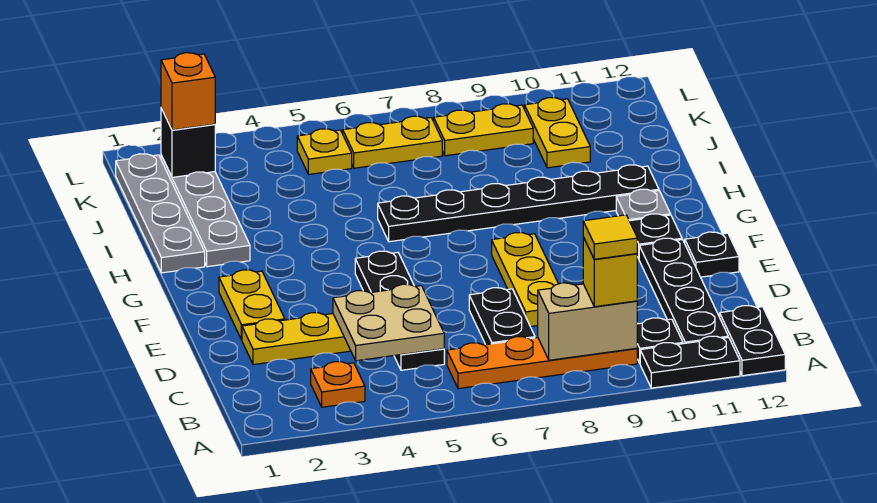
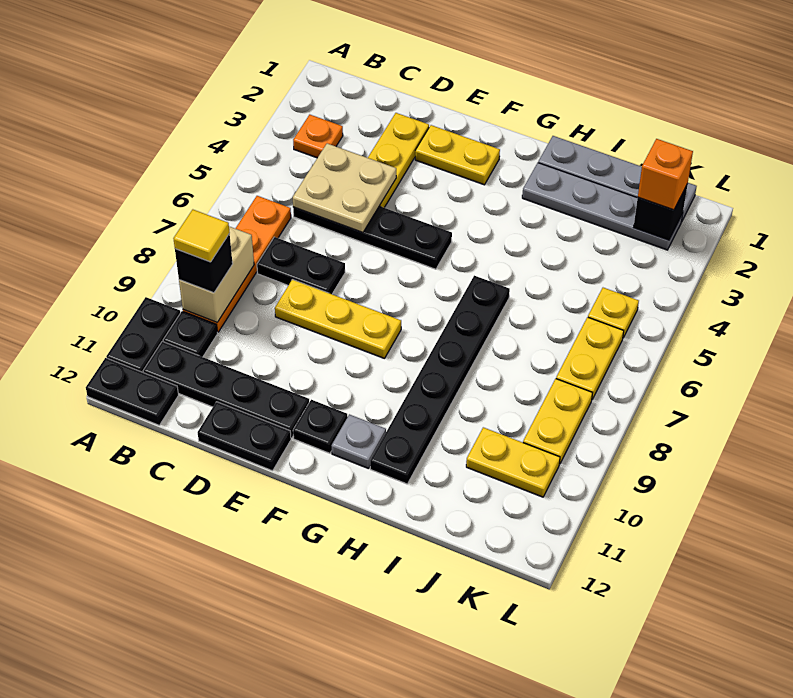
yellow brick B9 level 3 -> black brick B9 level 3
black plate E12 level 1 -> black plate D12:E12 level 1

